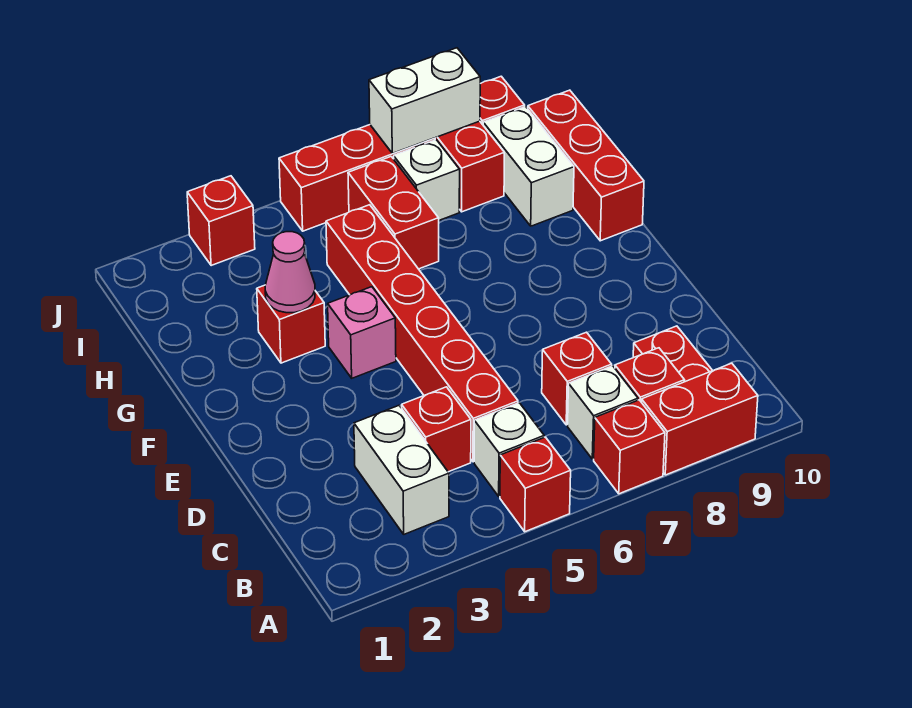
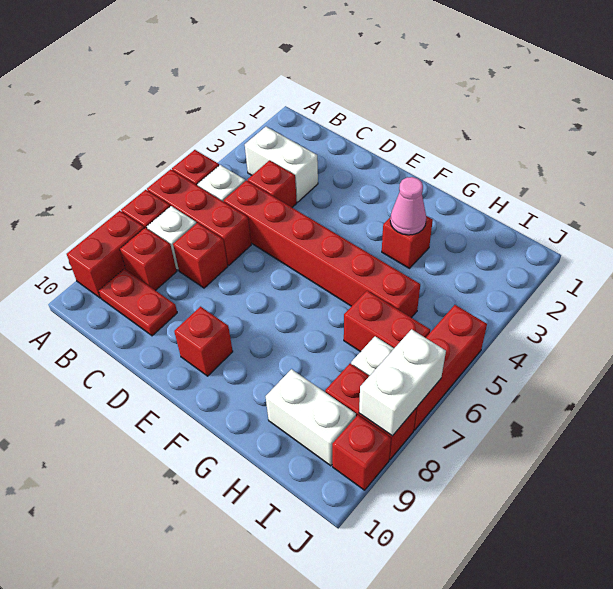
pink brick F4 level 1 -> none
red brick G10:I10 level 1 -> red brick A6:C6 level 1
red brick J3 level 1 -> red brick E9 level 1

